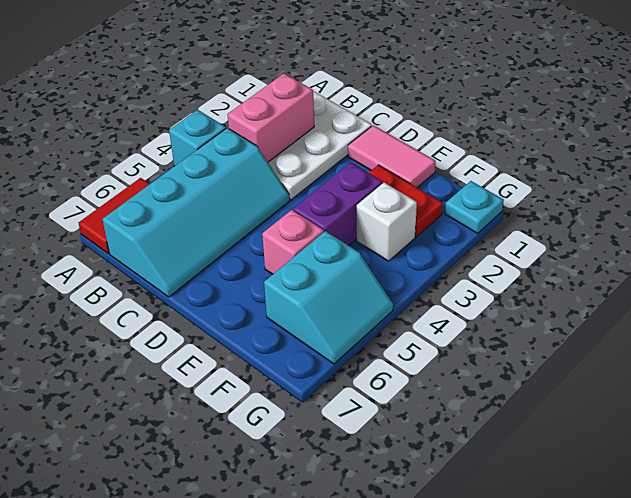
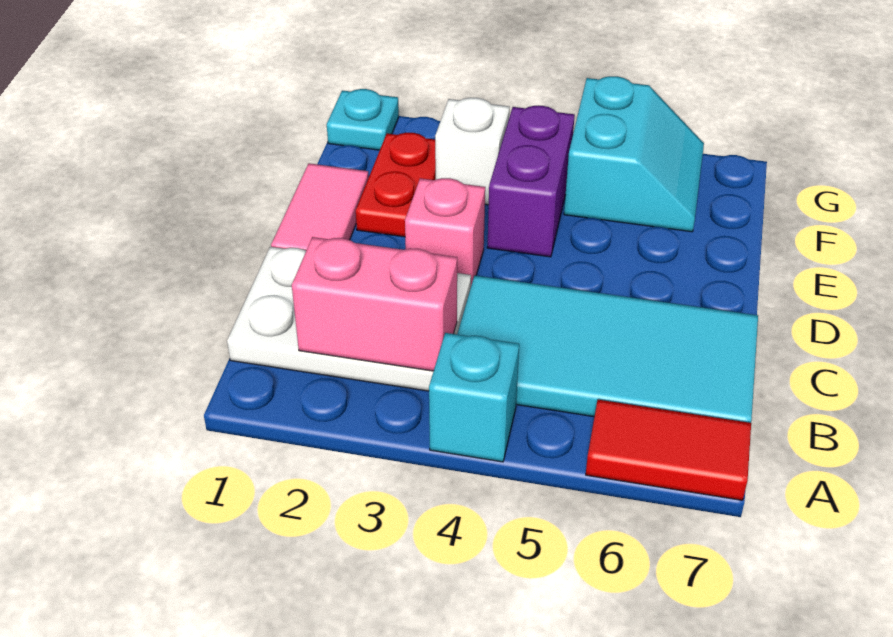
cyan slope B4:C7 level 1 top B -> cyan tile B4:C7 level 1
purple brick E3:E4 level 1 -> purple brick E4:F4 level 1
pink brick E5 level 1 -> pink brick D3 level 1
cyan slope F5:G6 level 1 top F -> cyan slope F5:G6 level 1 top 5

